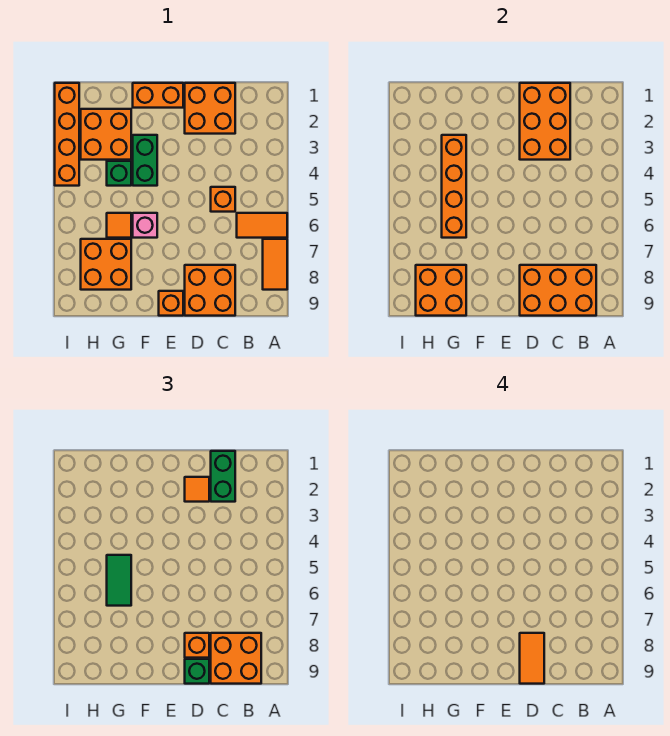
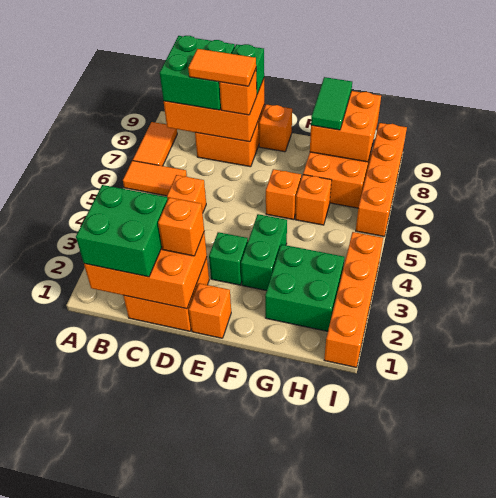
orange brick B8:C9 level 3 -> green brick B8:C9 level 3
orange brick C1:D3 level 2 -> orange brick B1:D2 level 2
green brick C1:C2 level 3 -> green brick B1:C2 level 3
orange tile D2 level 3 -> orange brick D2 level 3
orange tile D8:D9 level 4 -> orange tile C8:D8 level 4
orange brick E1:F1 level 1 -> orange brick E1 level 1
pink brick F6 level 1 -> orange brick F6 level 1
orange brick G2:H3 level 1 -> green brick G2:H3 level 1
orange brick G3:G6 level 2 -> orange brick I6:I9 level 1
green brick G4 level 1 -> green brick E3 level 1
green tile G5:G6 level 3 -> green tile G8:G9 level 3
orange tile G6 level 1 -> orange brick G6 level 1

